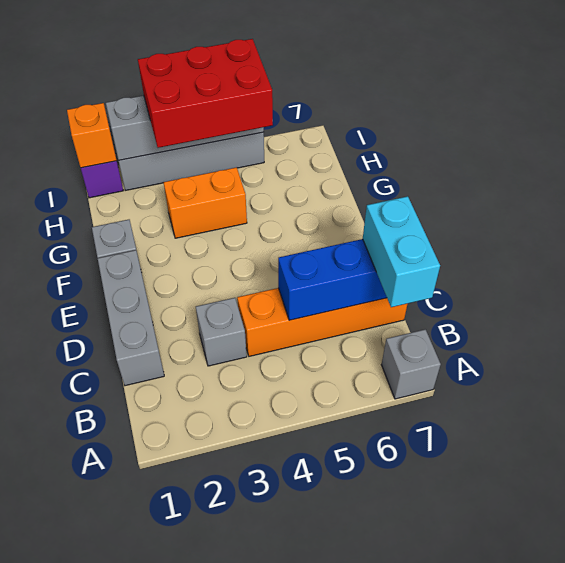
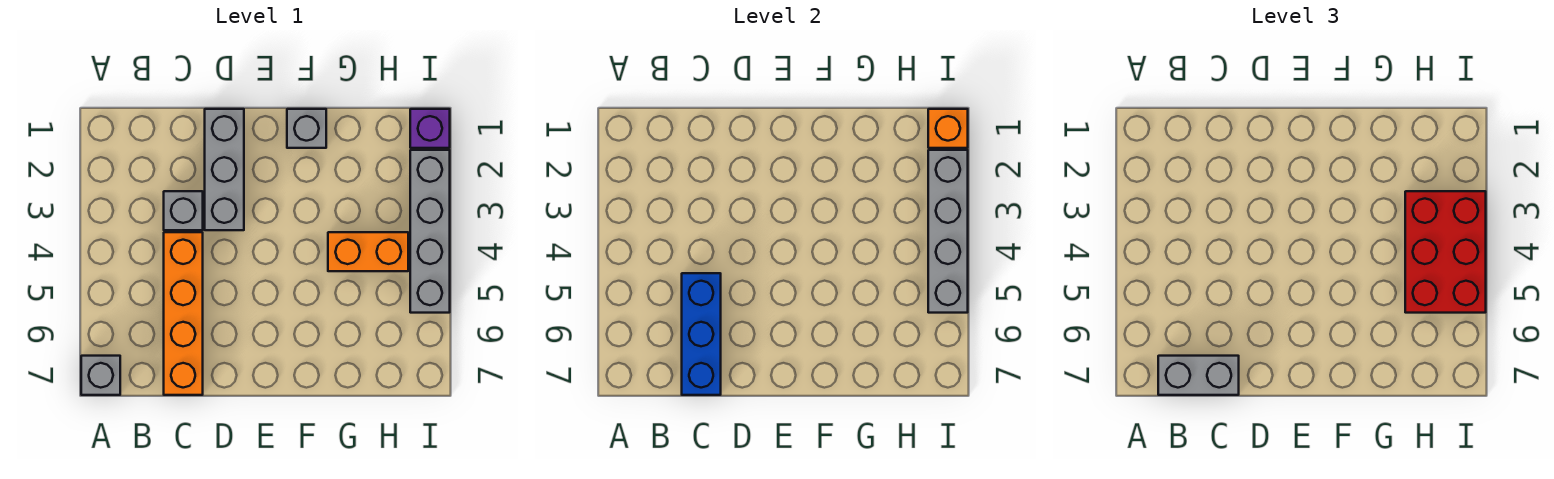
cyan brick B7:C7 level 3 -> grey brick B7:C7 level 3
grey brick C1:E1 level 1 -> grey brick D1:D3 level 1
orange brick G3:G4 level 1 -> orange brick G4:H4 level 1

